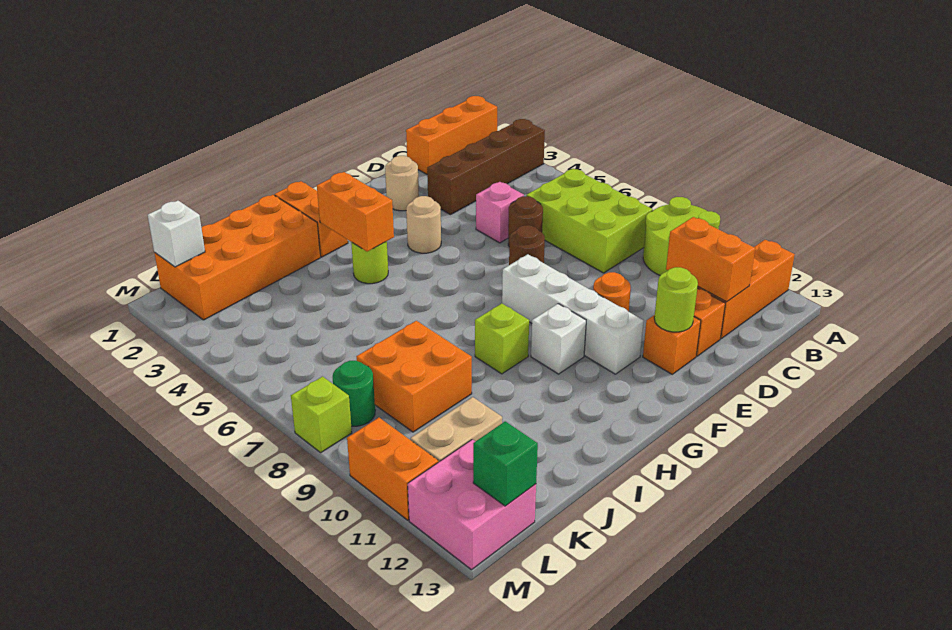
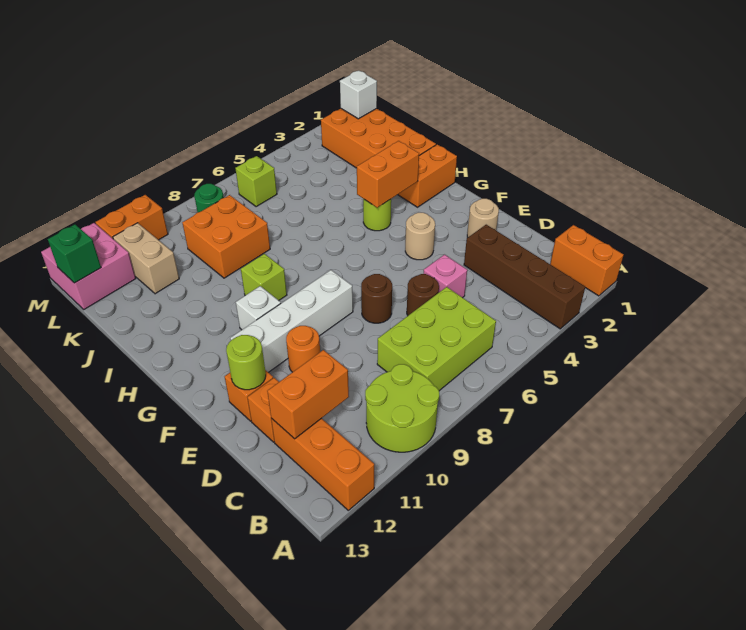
orange brick A1:C1 level 1 -> orange brick A1:B1 level 1
lime brick M8 level 1 -> lime brick L6 level 1

